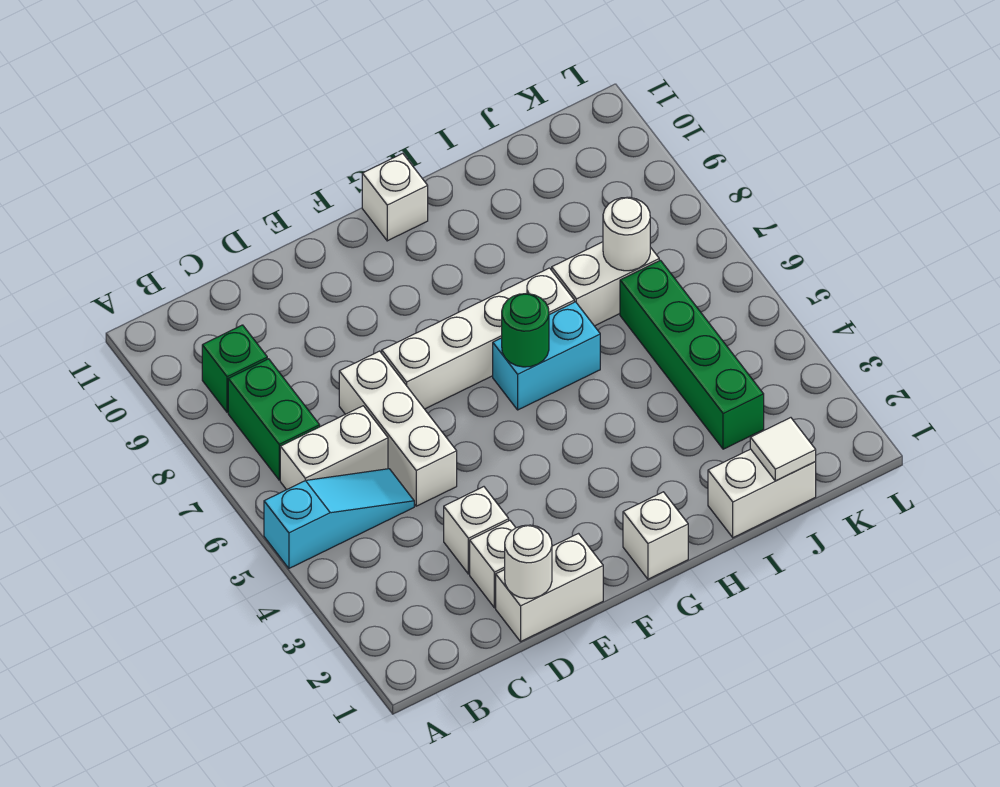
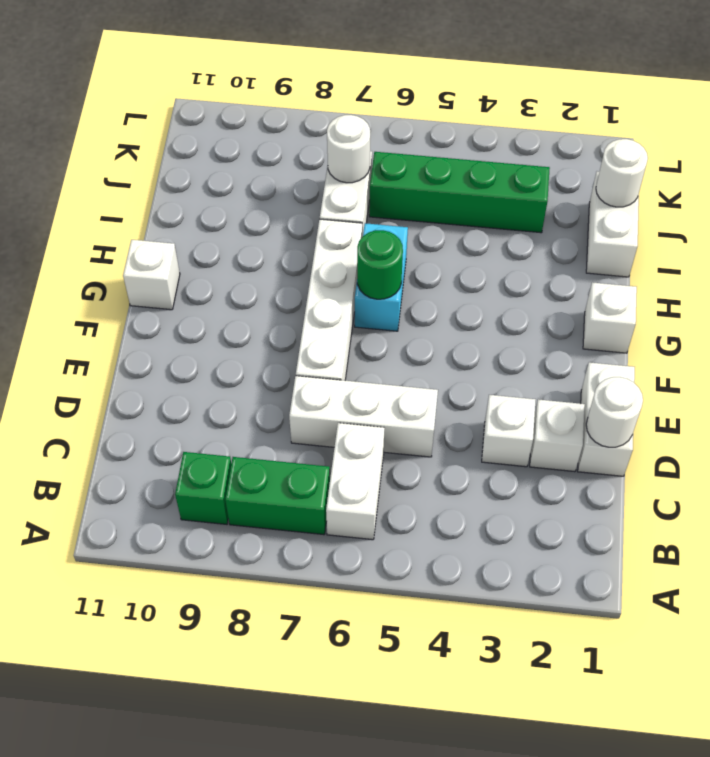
cyan slope A5:C5 level 1 top A -> none
white tile J1 level 2 -> white round brick J1 level 2

